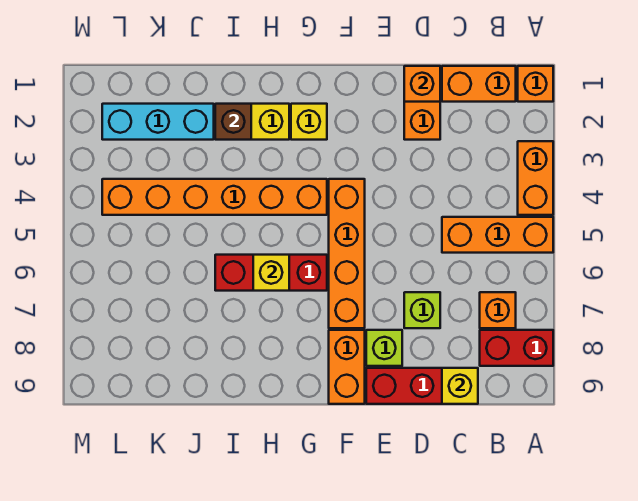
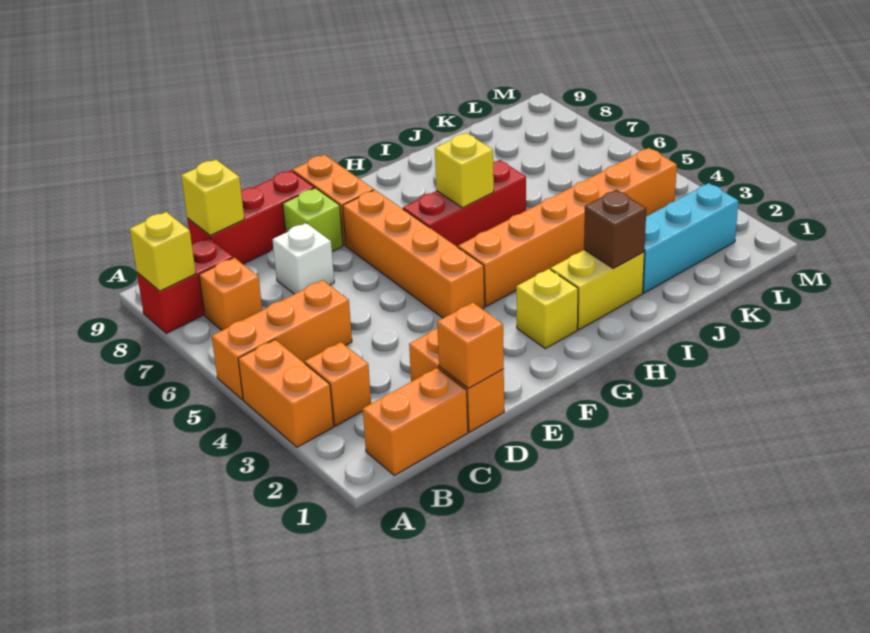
orange brick A1 level 1 -> orange brick B3 level 1
none -> yellow brick A8 level 2
lime brick D7 level 1 -> white brick D7 level 1

